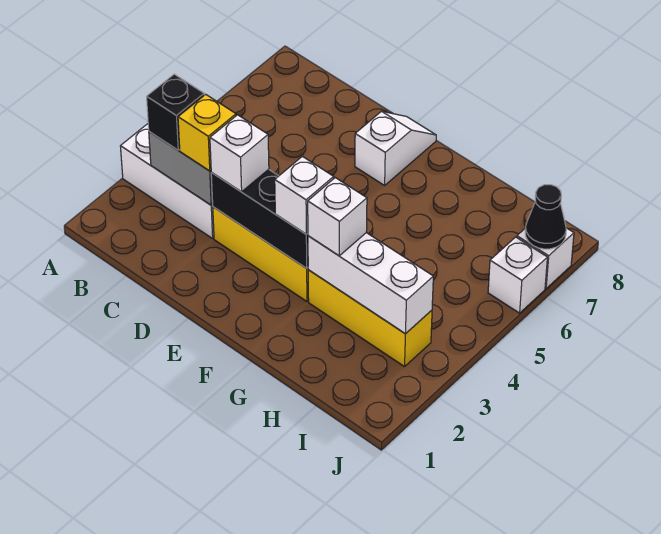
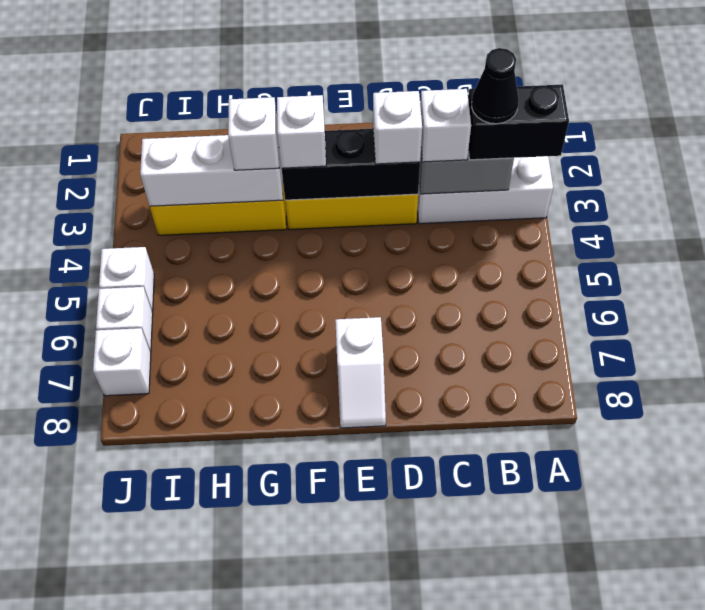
black brick B3 level 3 -> black brick A3:B3 level 3
yellow brick C3 level 3 -> white brick C3 level 3
none -> white brick J5 level 1
black cone J7 level 2 -> black cone B3 level 4

